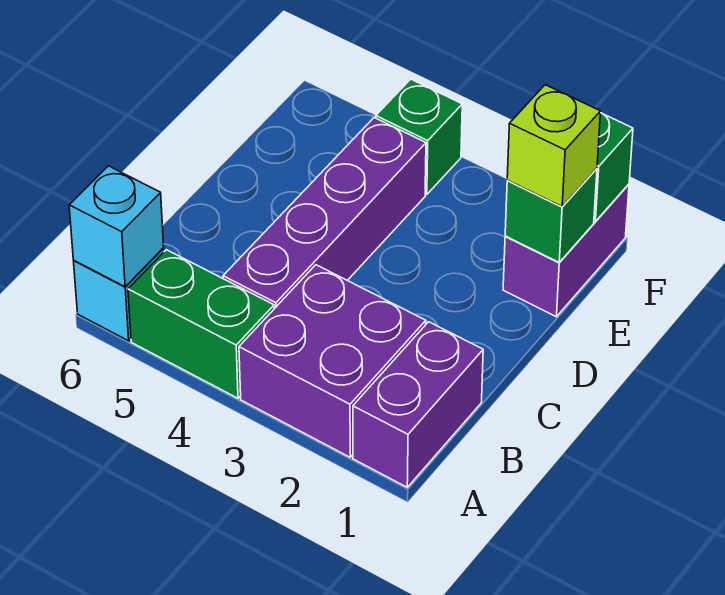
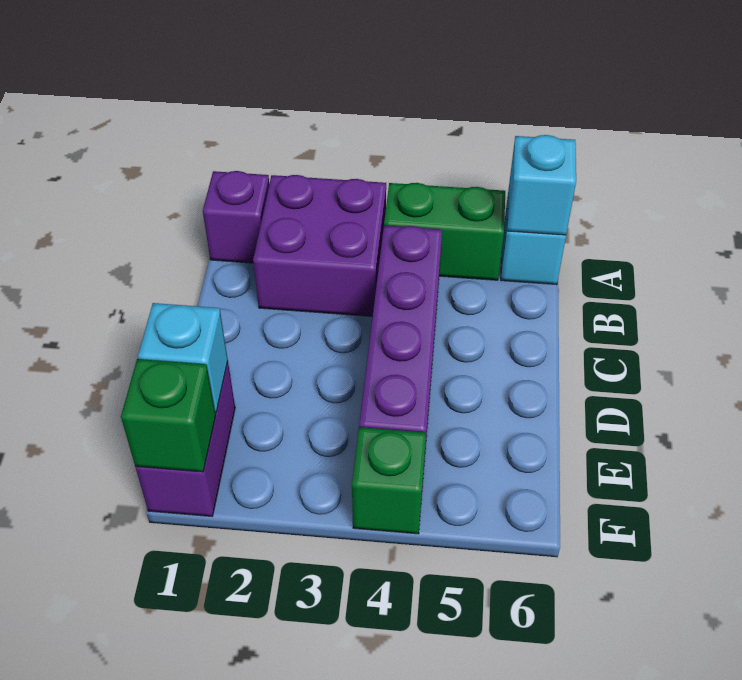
purple brick A1:B1 level 1 -> purple brick A1 level 1
green brick E1 level 2 -> cyan brick E1 level 2
lime brick E1 level 3 -> none

